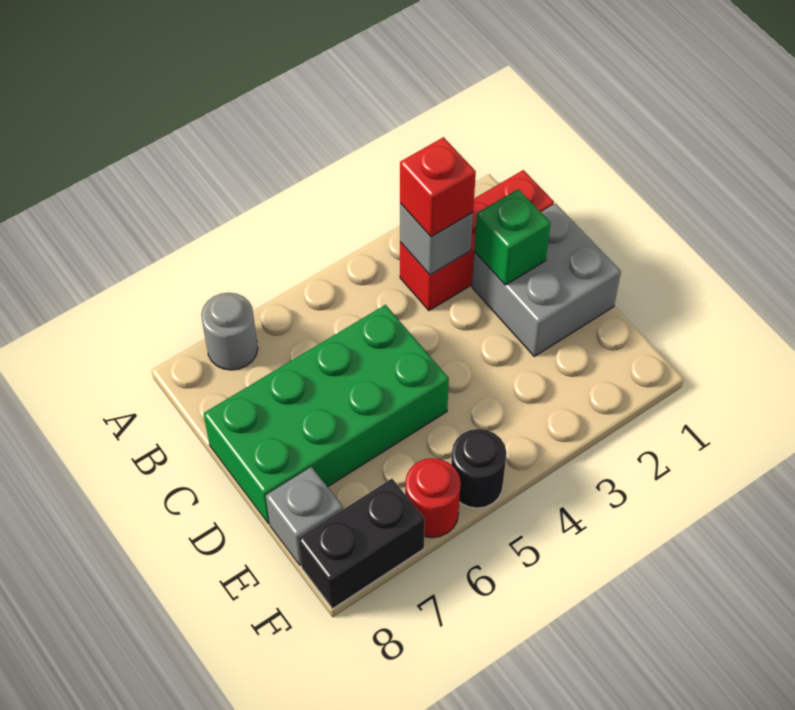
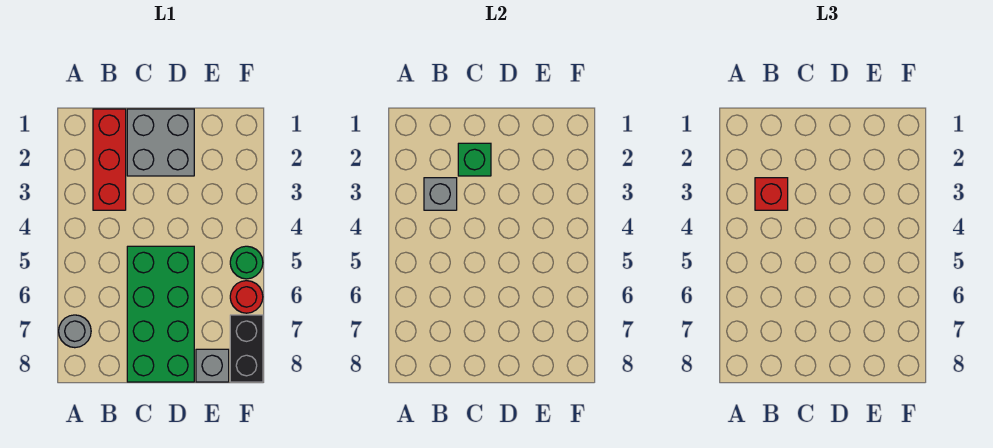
black round brick F5 level 1 -> green round brick F5 level 1

